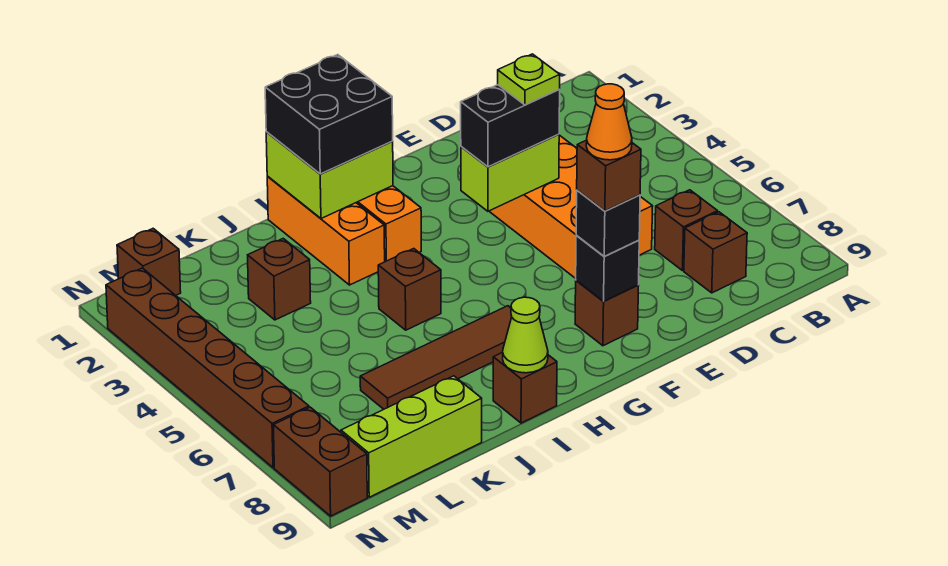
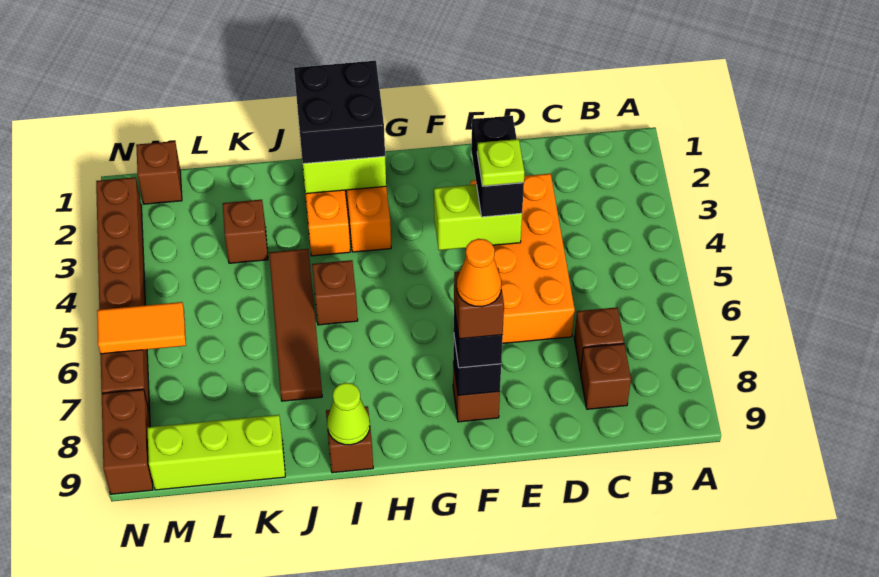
black brick E4:F4 level 3 -> black brick E3:E4 level 3
brown tile H7:K7 level 1 -> brown tile J4:J7 level 1
none -> orange tile M6:N6 level 2

